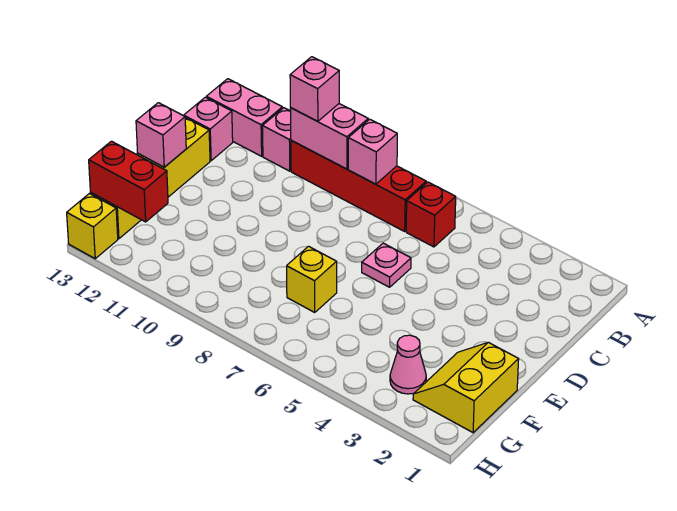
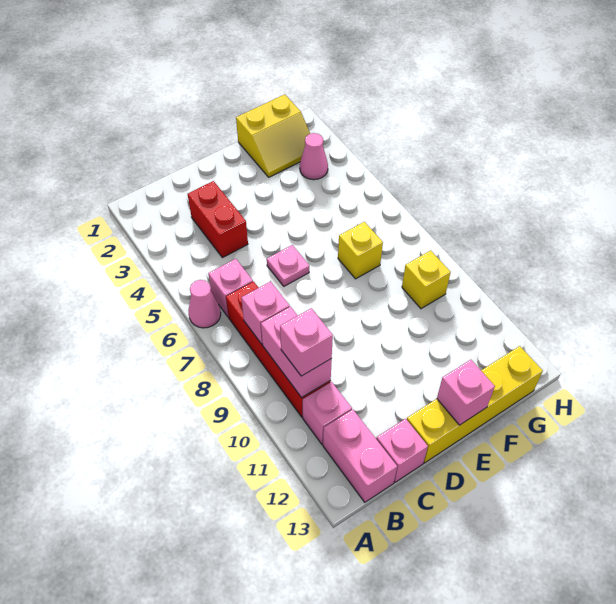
none -> pink cone A6 level 1
red brick B6 level 1 -> pink brick B6 level 1
red brick G12:G13 level 2 -> red brick C3:C4 level 1
yellow brick H13 level 1 -> yellow brick G9 level 1

